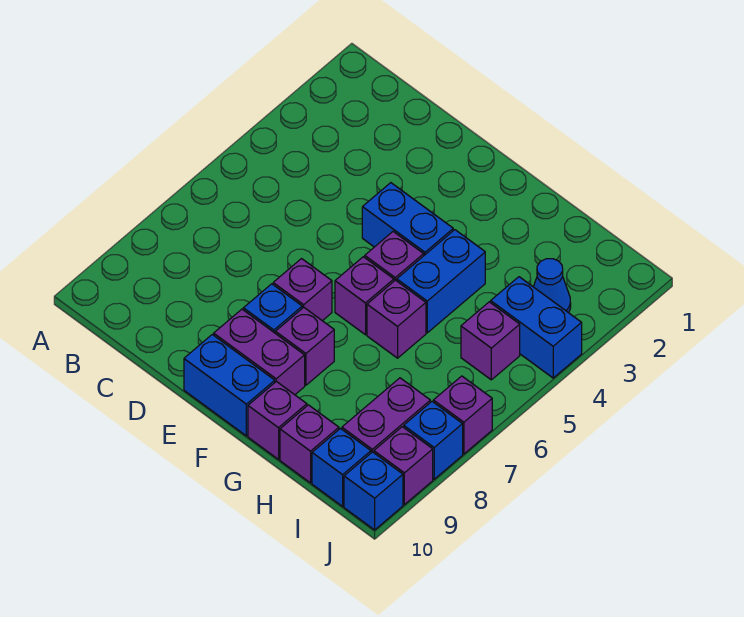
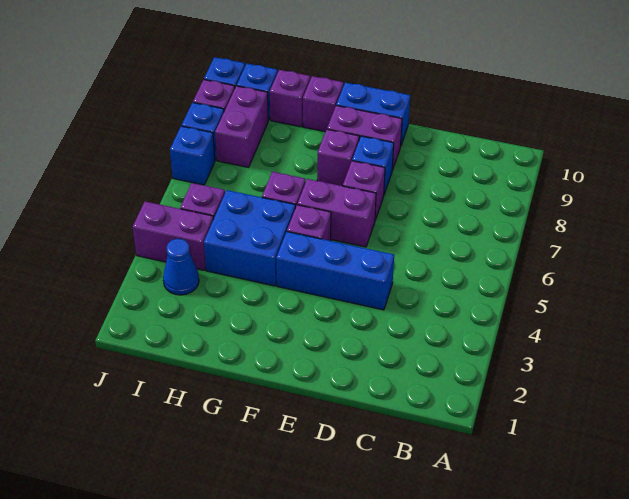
blue brick E4:F4 level 1 -> blue brick D4:F4 level 1
purple brick F6 level 1 -> purple brick E6:F6 level 1
blue brick G4:G5 level 1 -> blue brick G4:H5 level 1
blue brick I4:J4 level 1 -> purple brick I4:J4 level 1
purple brick J7 level 1 -> blue brick J7 level 1

